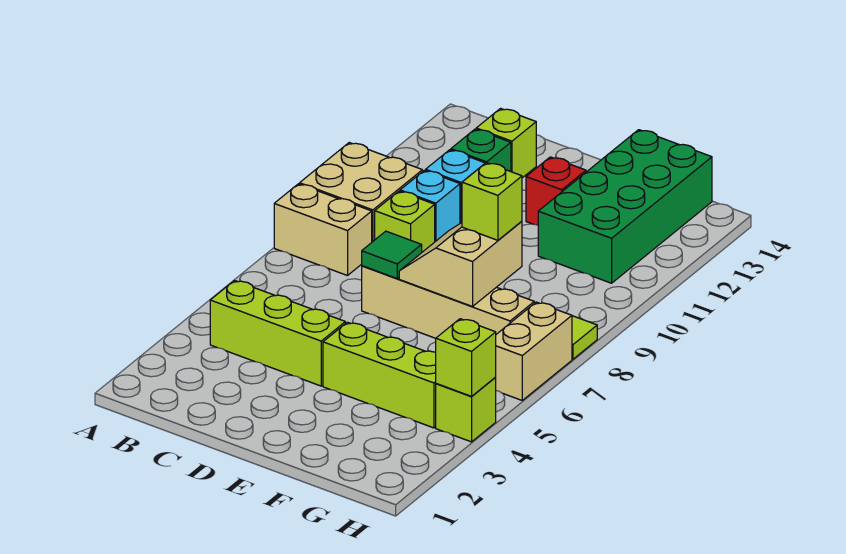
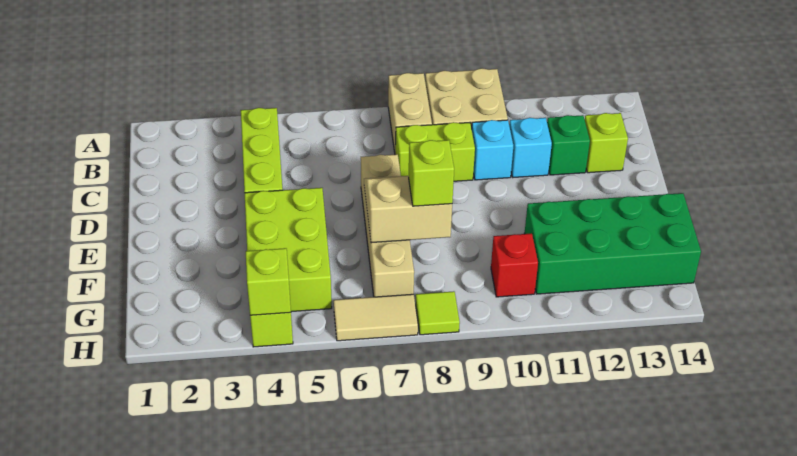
lime brick C9 level 1 -> lime brick C8:C9 level 1
green tile D7 level 2 -> none
lime brick E4:G4 level 1 -> lime brick E4:G5 level 1
red brick E12 level 1 -> red brick G10 level 1
tan brick H6:H7 level 1 -> tan tile H6:H7 level 1

